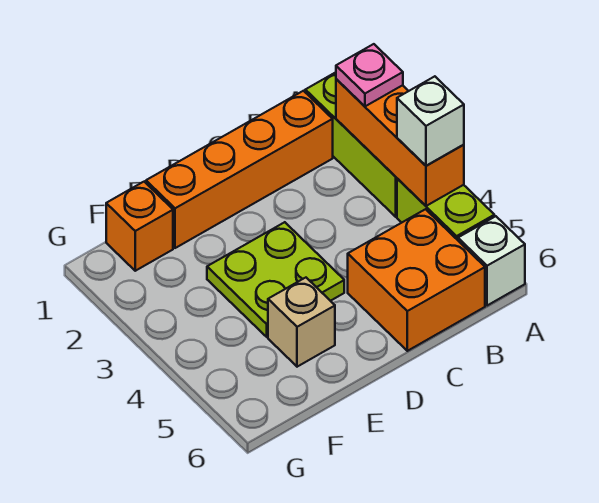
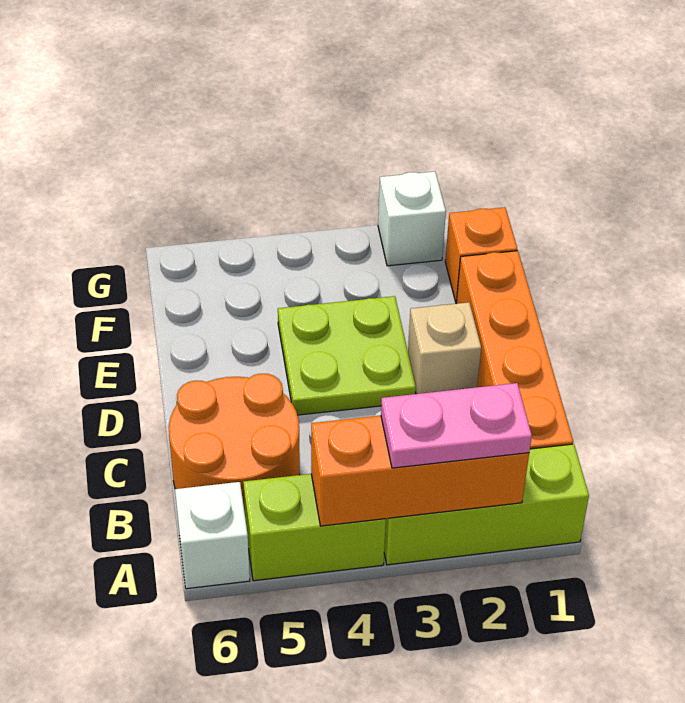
pink plate A2 level 3 -> pink plate A2:A3 level 3
white brick A4 level 3 -> white brick G2 level 1
orange brick B5:C6 level 1 -> orange round brick B5:C6 level 1
tan brick E5 level 1 -> tan brick D2 level 1

